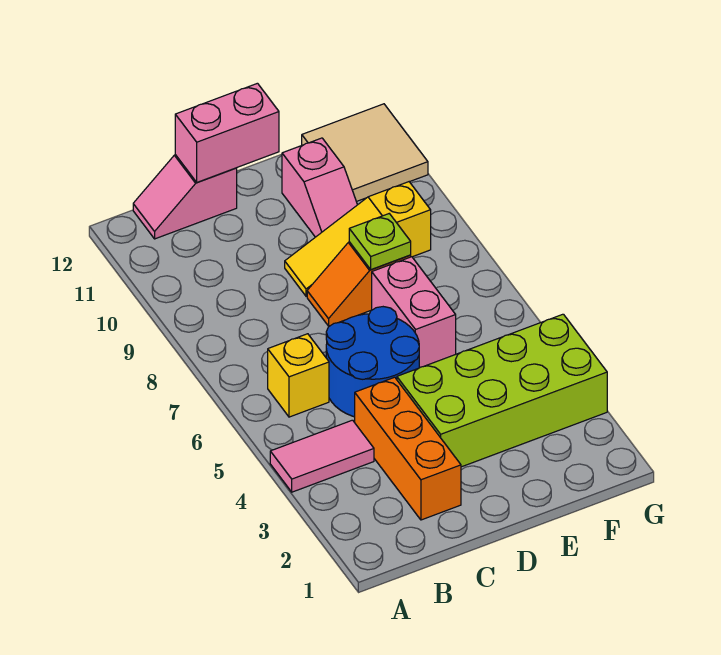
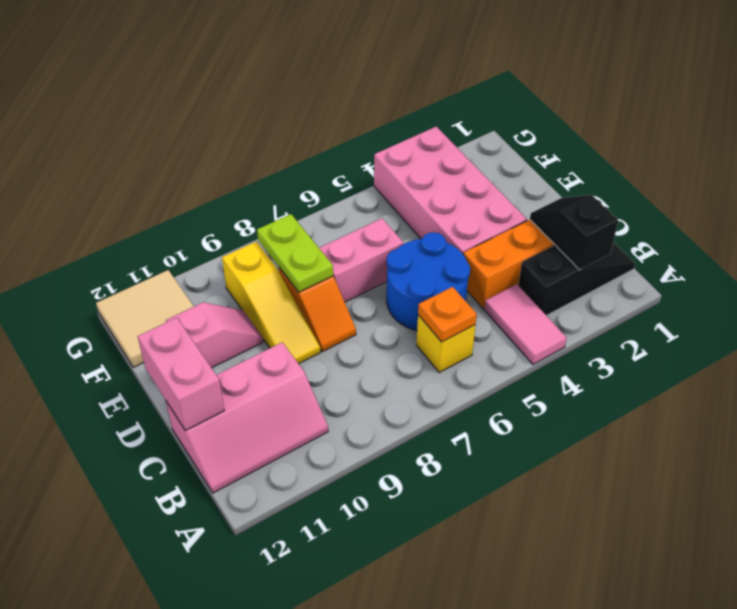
none -> black slope B1:B3 level 1 top 3
none -> black slope B2:C2 level 2 top B
none -> orange plate B6 level 2
pink slope B12:C12 level 1 top C -> pink slope B10:C12 level 1 top C
lime brick D3:G4 level 1 -> pink brick D3:G4 level 1
lime plate E8 level 2 -> lime plate E8:F8 level 2

